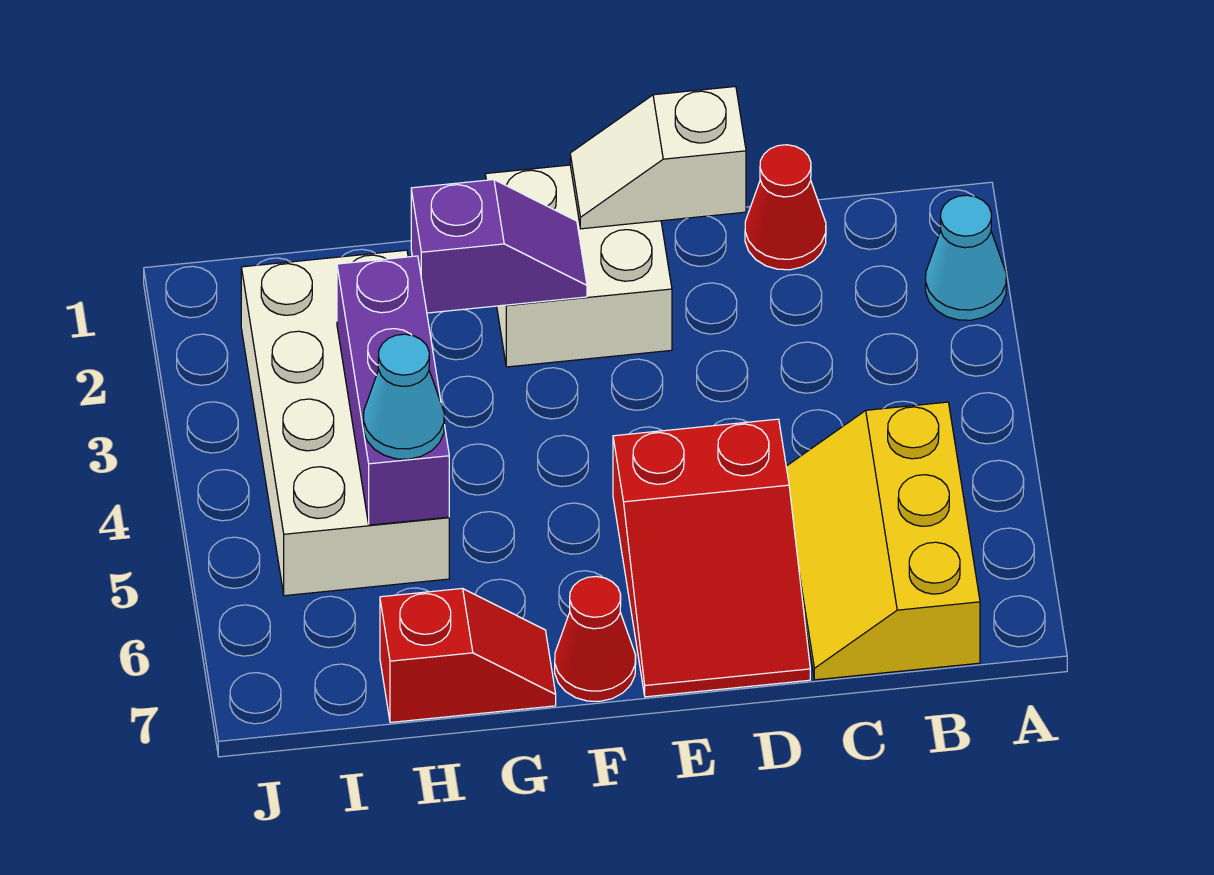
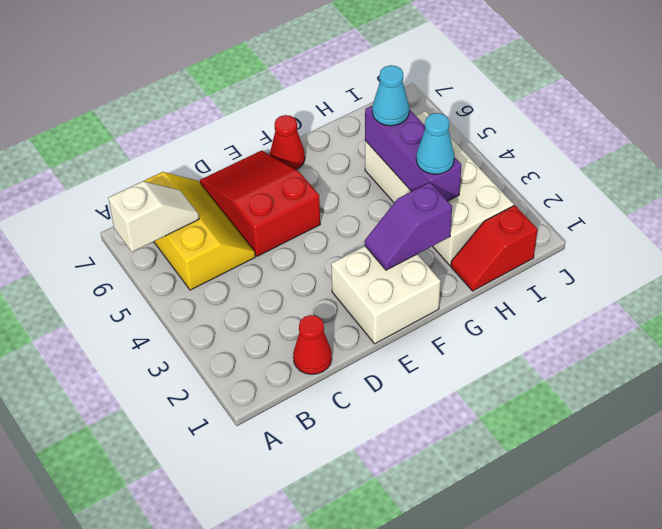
cyan cone A2 level 1 -> cyan cone H3 level 3
white slope D1:E1 level 2 top D -> white slope A6:B6 level 2 top A
red slope G7:H7 level 1 top H -> red slope H1:I1 level 1 top I

